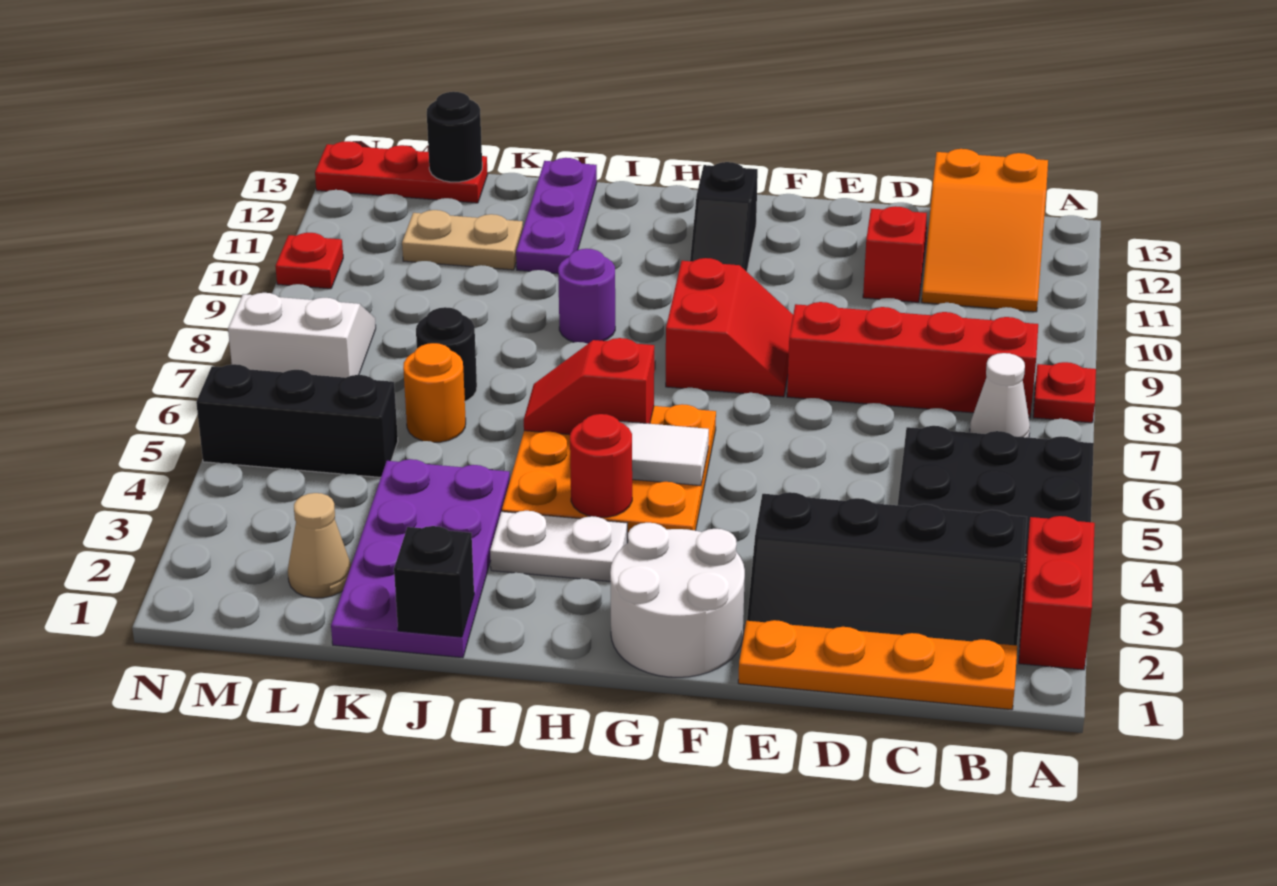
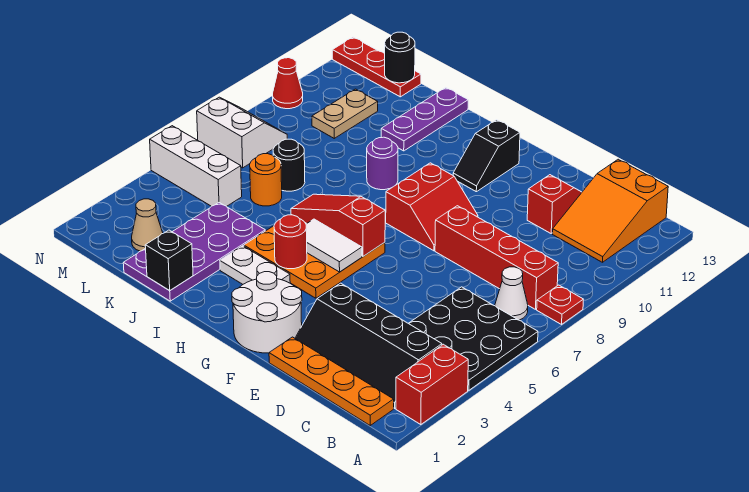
red slope H6:I6 level 2 top H -> red slope G6:I6 level 2 top G
tan plate K11:L11 level 1 -> tan plate L10:L11 level 1
black brick L5:N5 level 1 -> white brick L5:N5 level 1
red plate N10 level 1 -> red cone N10 level 1

